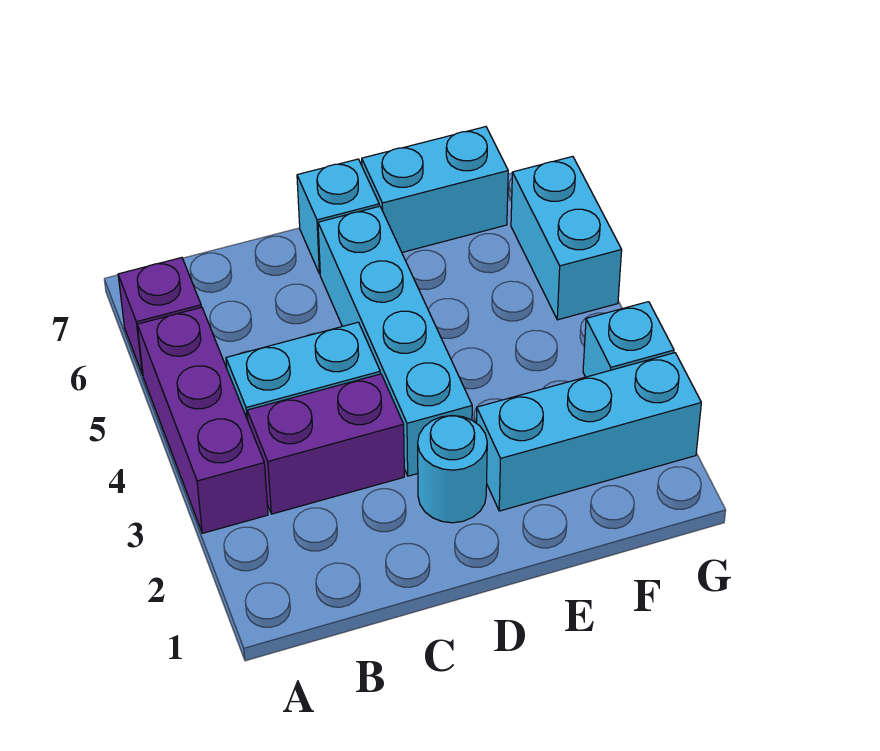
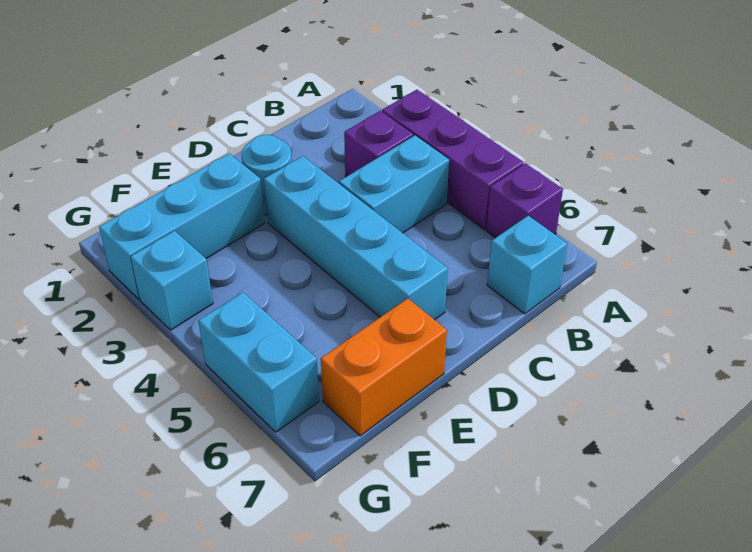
purple brick B3:C3 level 1 -> purple brick B3 level 1
cyan brick D7 level 1 -> cyan brick B7 level 1
cyan brick E7:F7 level 1 -> orange brick E7:F7 level 1

